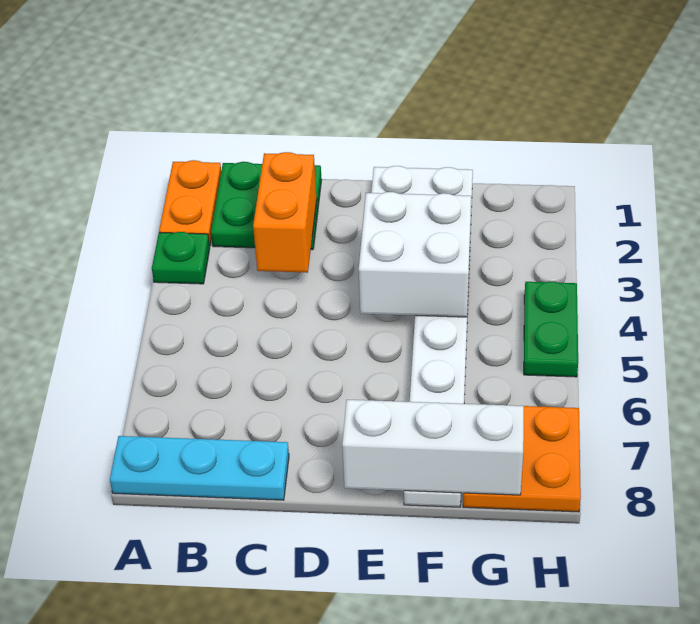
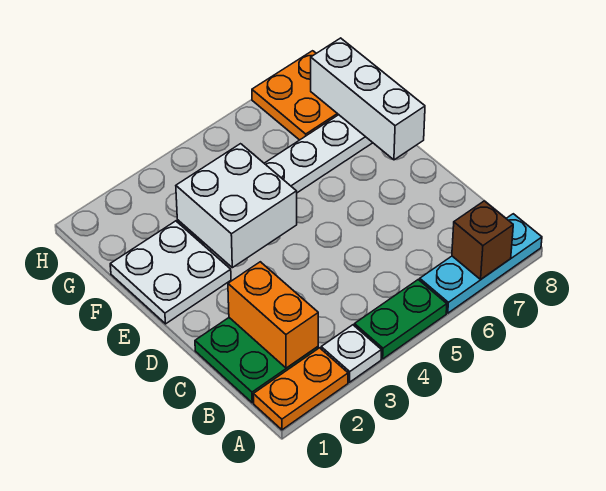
green plate A3 level 1 -> white plate A3 level 1
none -> brown brick A7 level 2
cyan plate A8:C8 level 1 -> cyan plate A6:A8 level 1
orange brick C2:C3 level 2 -> orange brick B2:C2 level 2
green plate H4:H5 level 1 -> green plate A4:A5 level 1

